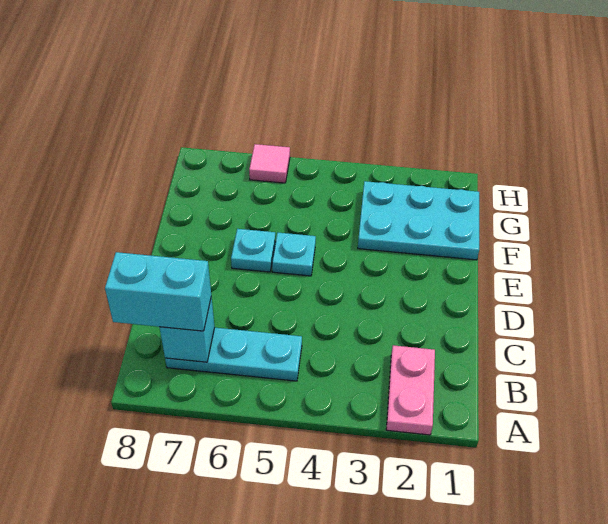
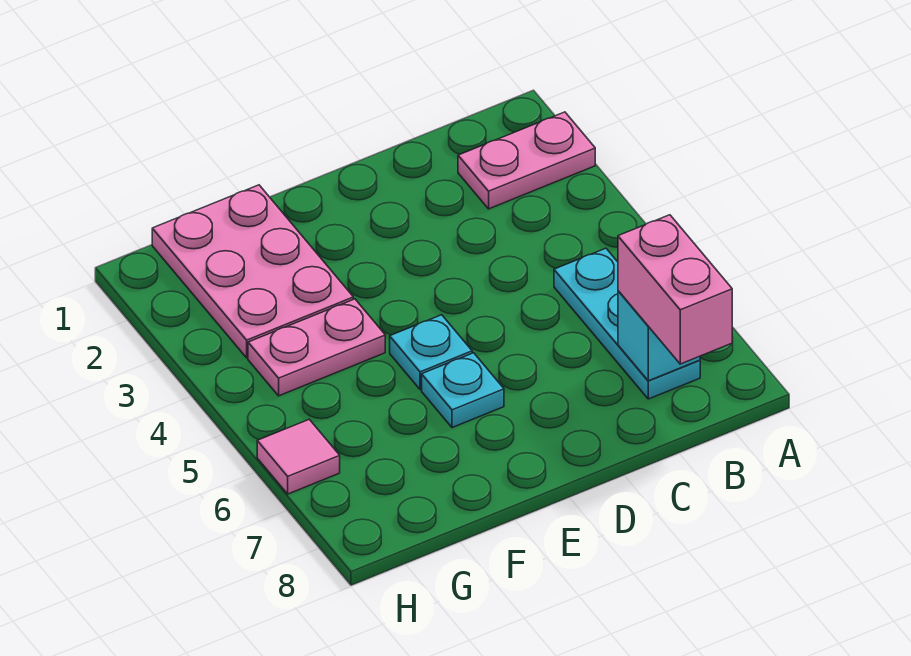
cyan brick B7:B8 level 3 -> pink brick B7:B8 level 3
cyan plate F1:G3 level 1 -> pink plate F1:G3 level 1
none -> pink plate F4:G4 level 1

